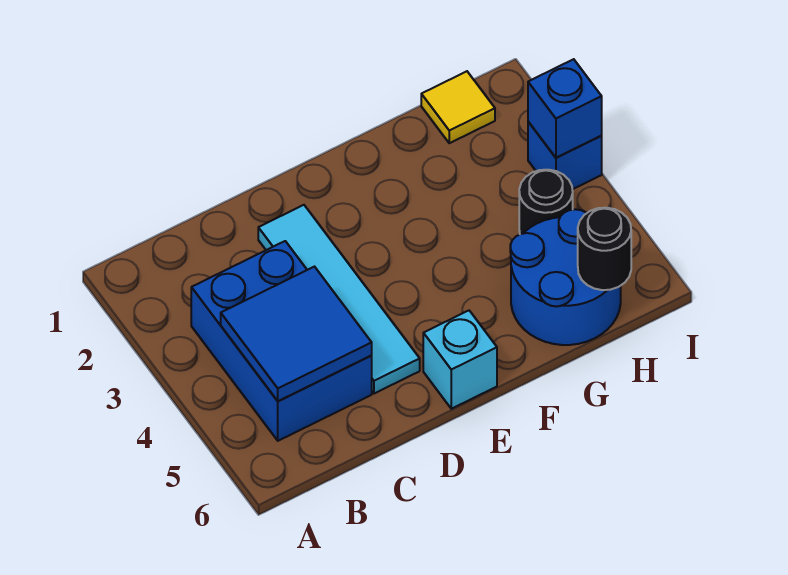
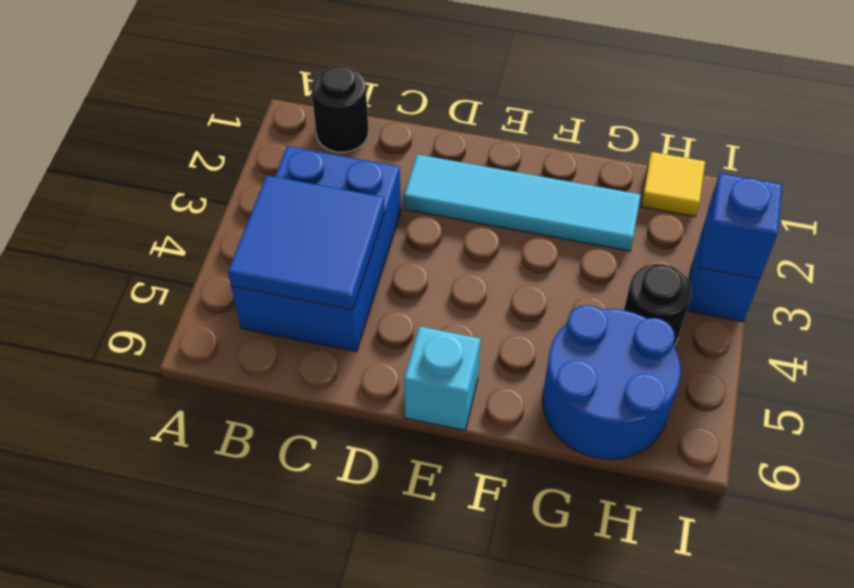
cyan tile D2:D5 level 1 -> cyan tile D2:G2 level 1
black round brick H6 level 2 -> black round brick B1 level 1

